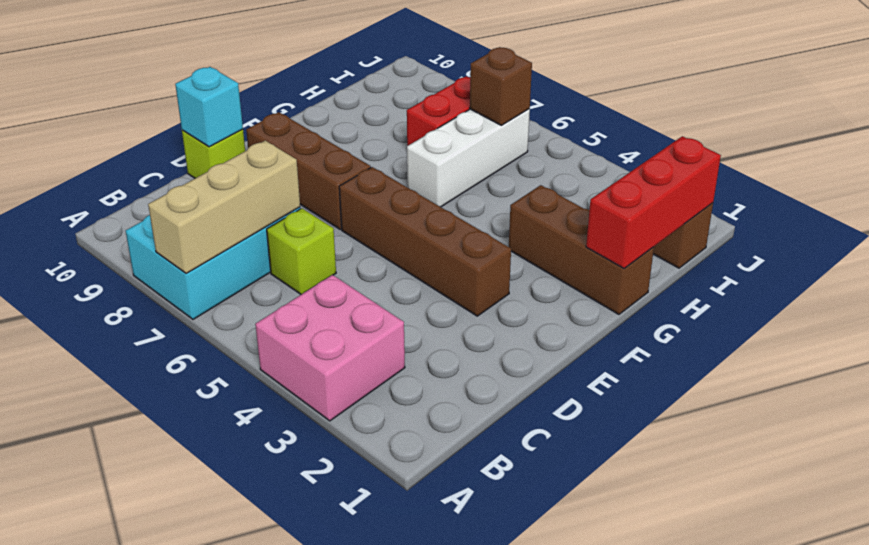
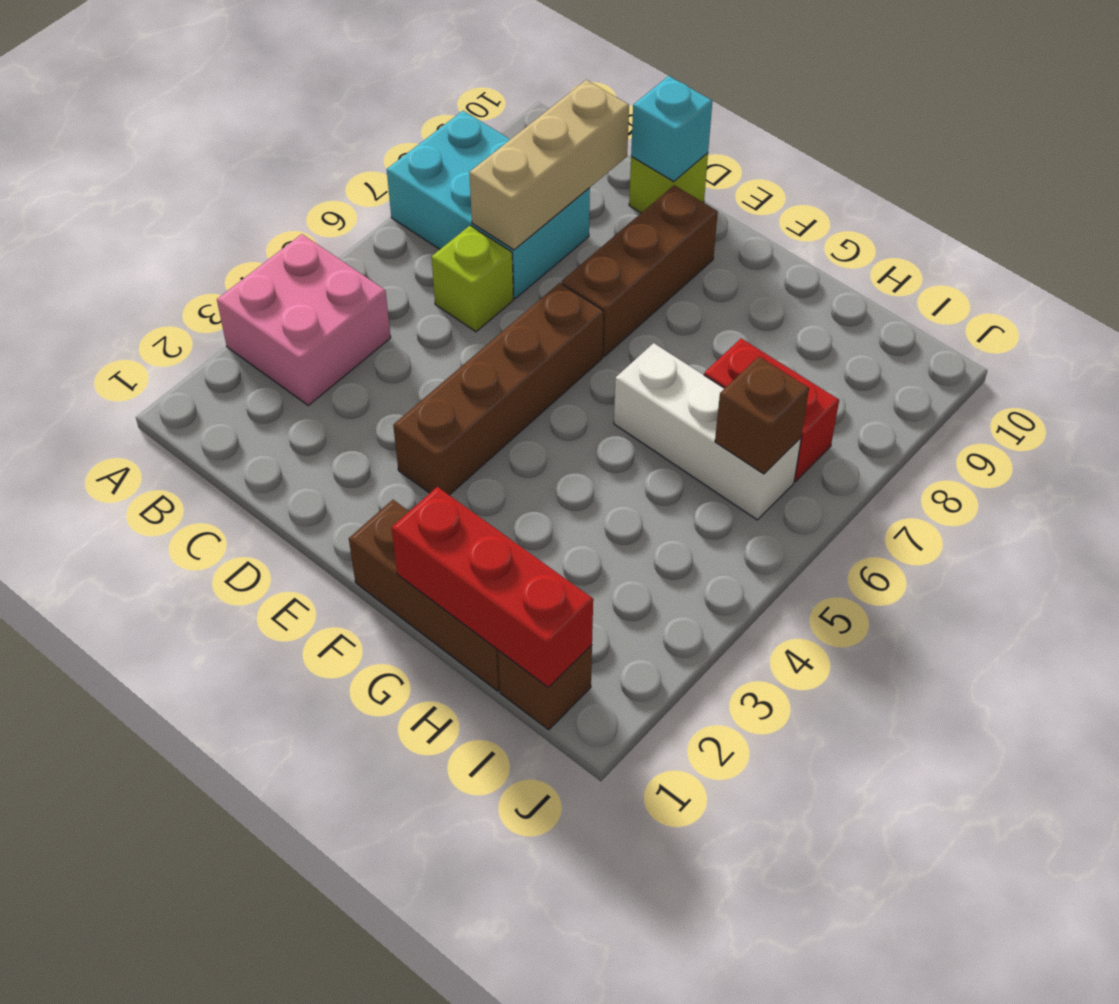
tan brick A7:C7 level 2 -> tan brick C7:C9 level 2
brown brick G1:G3 level 1 -> brown brick F1:H1 level 1

